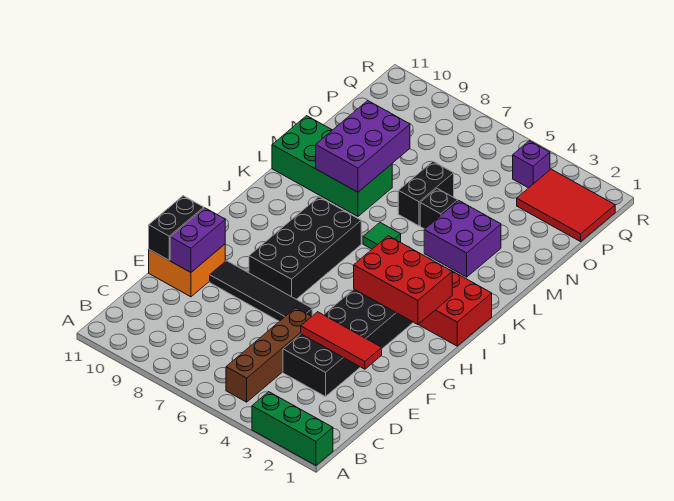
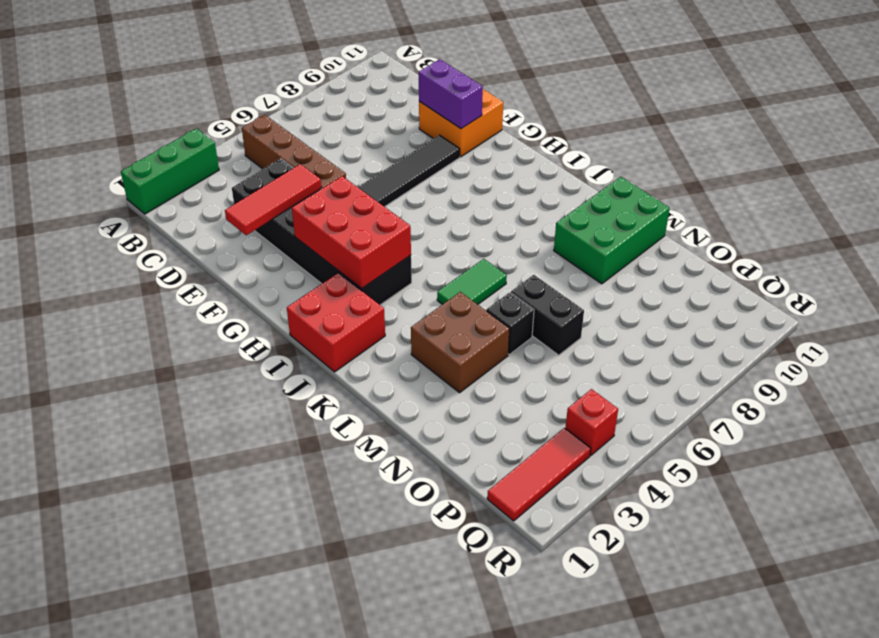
black brick E11:F11 level 2 -> none
black brick G7:J8 level 1 -> none
red brick H2:I4 level 2 -> red brick G3:I4 level 2
green tile K6 level 1 -> green tile K5:K6 level 1
purple brick L3:M4 level 1 -> brown brick L3:M4 level 1
green brick L8:M11 level 1 -> green brick L9:M11 level 1
purple brick L8:N9 level 2 -> none
red tile P1:Q3 level 1 -> red tile Q1:Q3 level 1
purple brick Q4 level 1 -> red brick Q4 level 1

